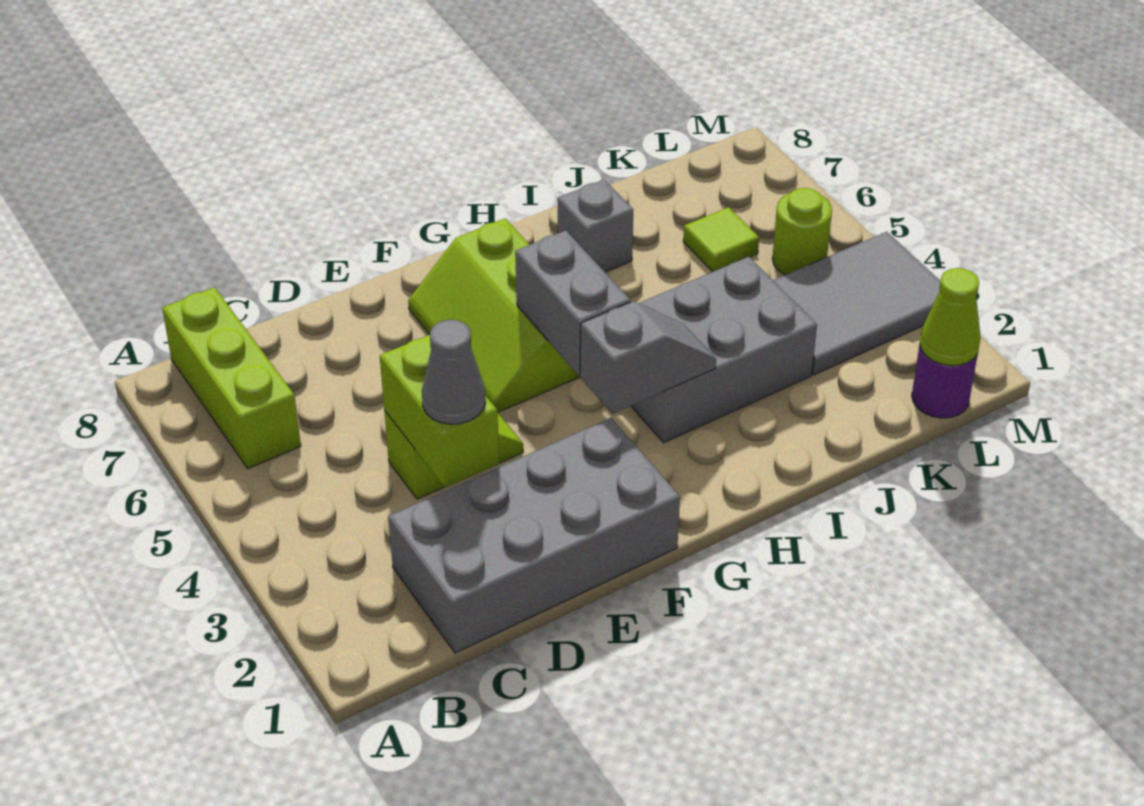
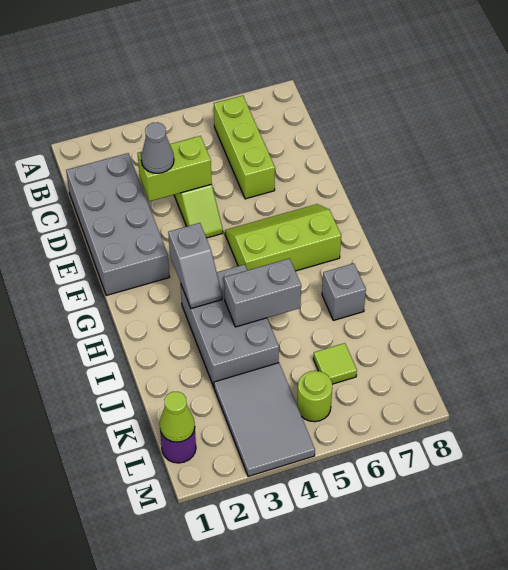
lime brick B6:B8 level 1 -> lime brick B6:D6 level 1
grey brick G4:G5 level 2 -> grey brick I4:I5 level 2

